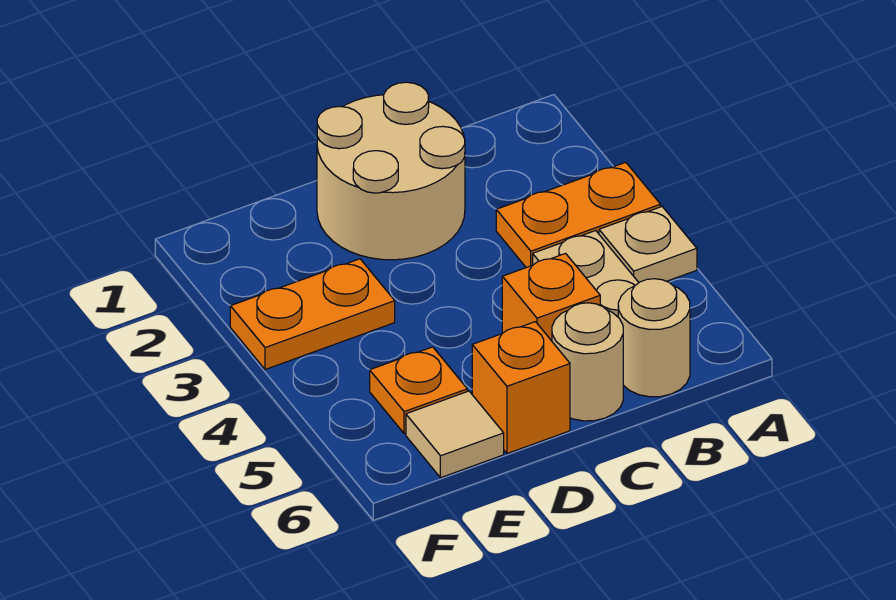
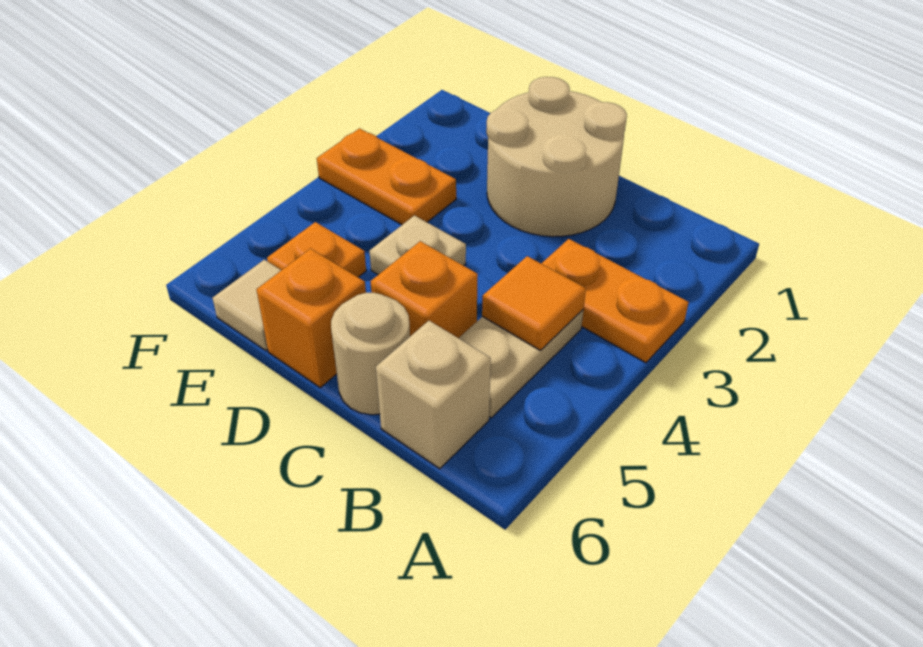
tan plate A4 level 1 -> tan plate D4 level 1
none -> orange tile B4 level 2
tan round brick B6 level 1 -> tan brick B6 level 1

